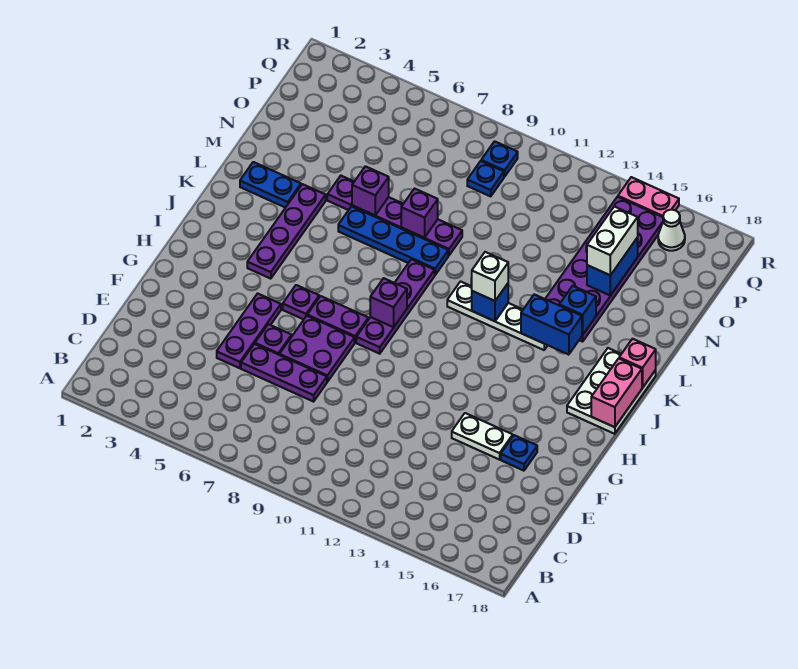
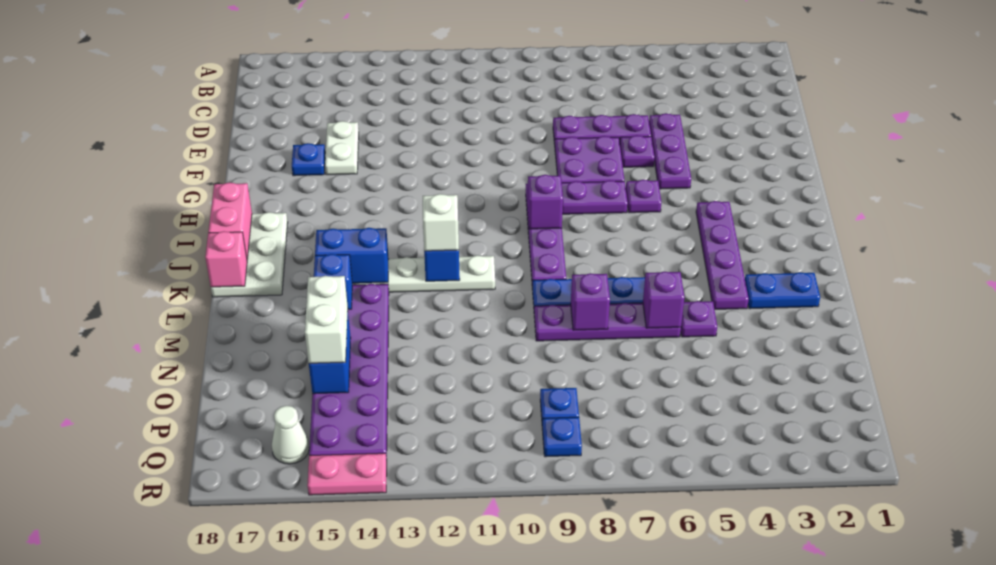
white plate F14:F15 level 1 -> white plate E15:F15 level 1

